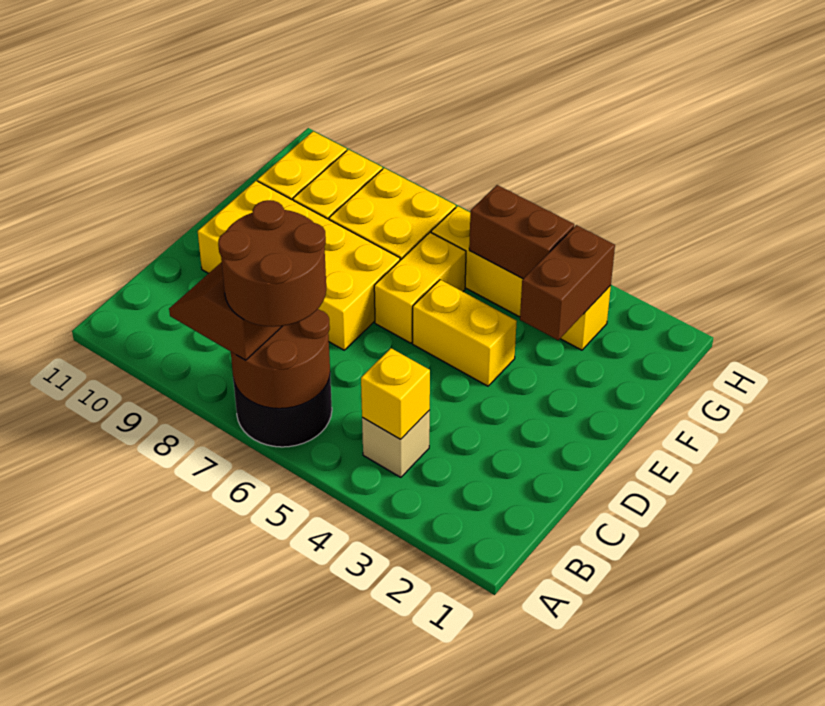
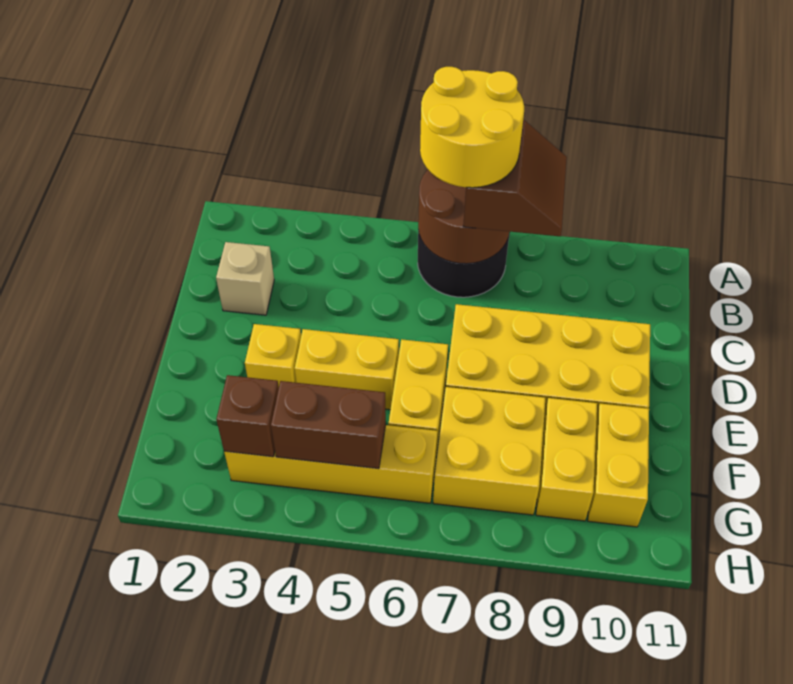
brown round brick A6:B7 level 4 -> yellow round brick A6:B7 level 4
tan brick B4 level 1 -> tan brick C2 level 1
yellow brick B4 level 2 -> yellow brick E3 level 1
brown brick F3:G3 level 2 -> brown brick G3 level 2

